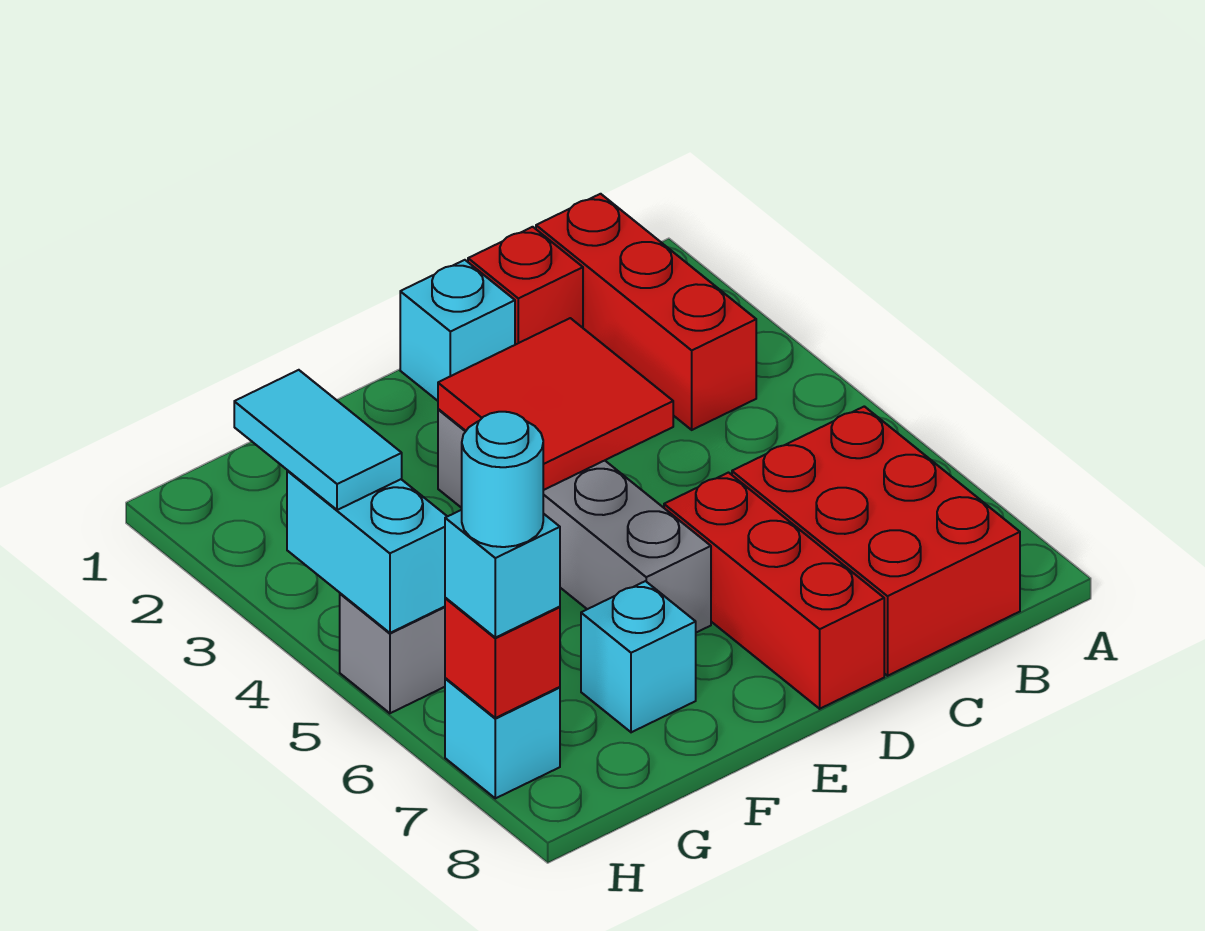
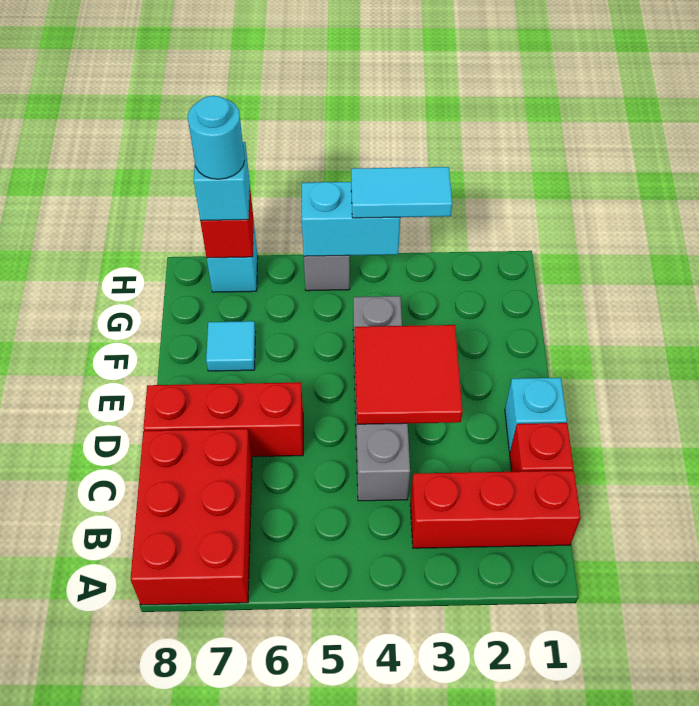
red brick B6:C8 level 1 -> red brick A7:C8 level 1
grey brick E3:E6 level 1 -> grey brick C4:F4 level 1
cyan brick F7 level 1 -> cyan tile F7 level 1

